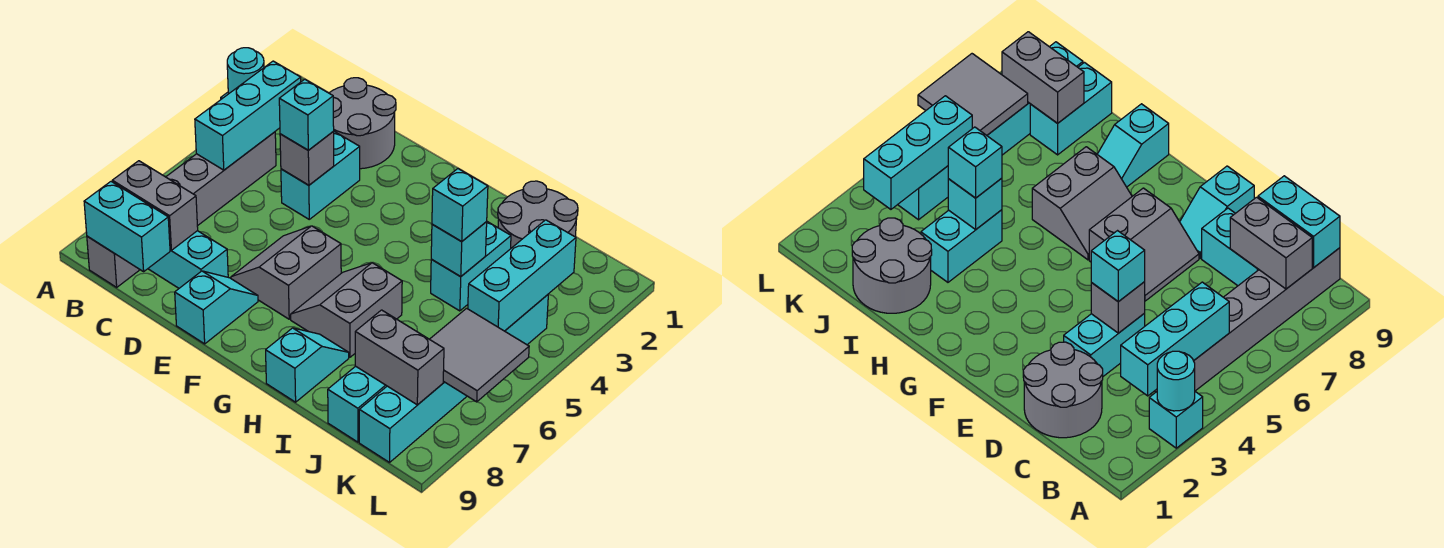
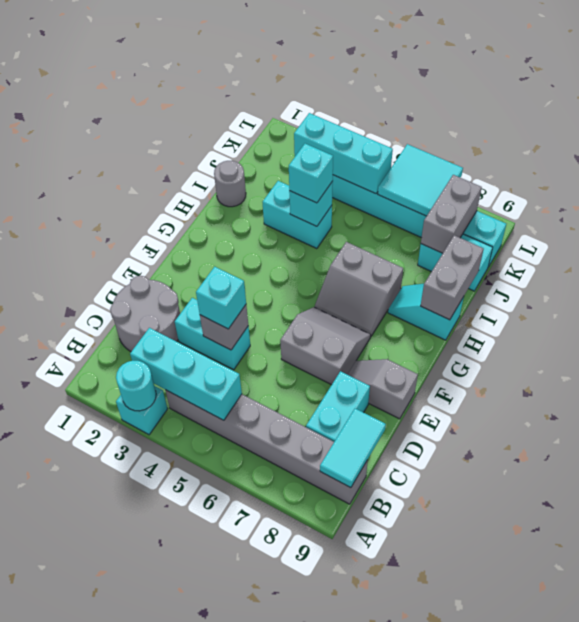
grey brick B8:C8 level 2 -> grey brick H9:I9 level 2
cyan brick B9:C9 level 2 -> cyan tile B9:C9 level 2
grey slope E6:F7 level 1 top F -> grey slope E6:F7 level 1 top E
cyan slope E8:E9 level 1 top 9 -> grey slope E8:E9 level 1 top 9
grey round brick I1:J2 level 1 -> grey round brick I1 level 1
grey tile K6:L7 level 2 -> cyan tile K6:L7 level 2

